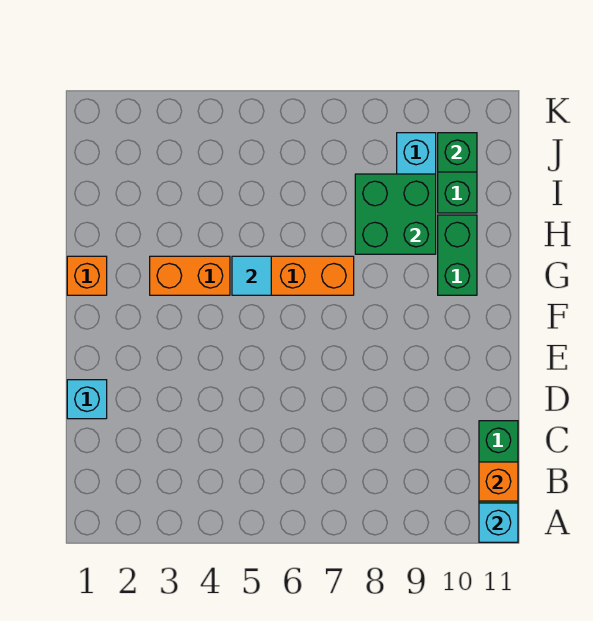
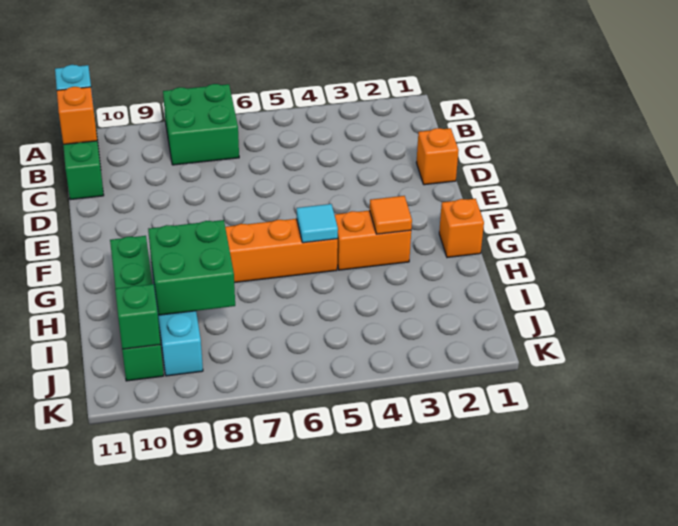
none -> green brick A7:B8 level 1
cyan brick D1 level 1 -> orange brick D1 level 1
none -> orange tile G3 level 2

